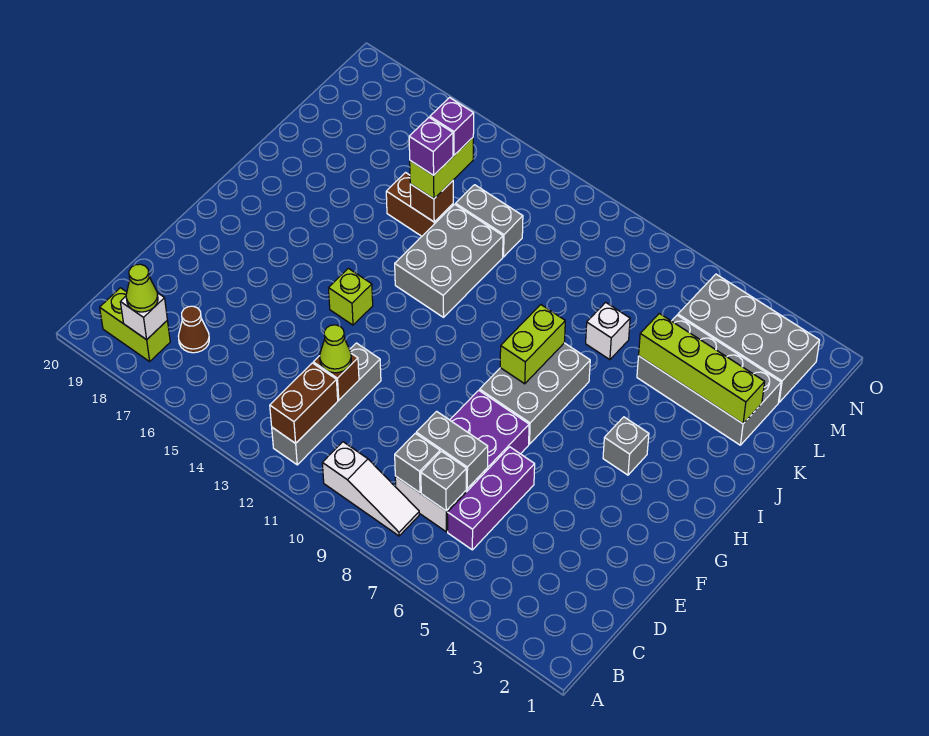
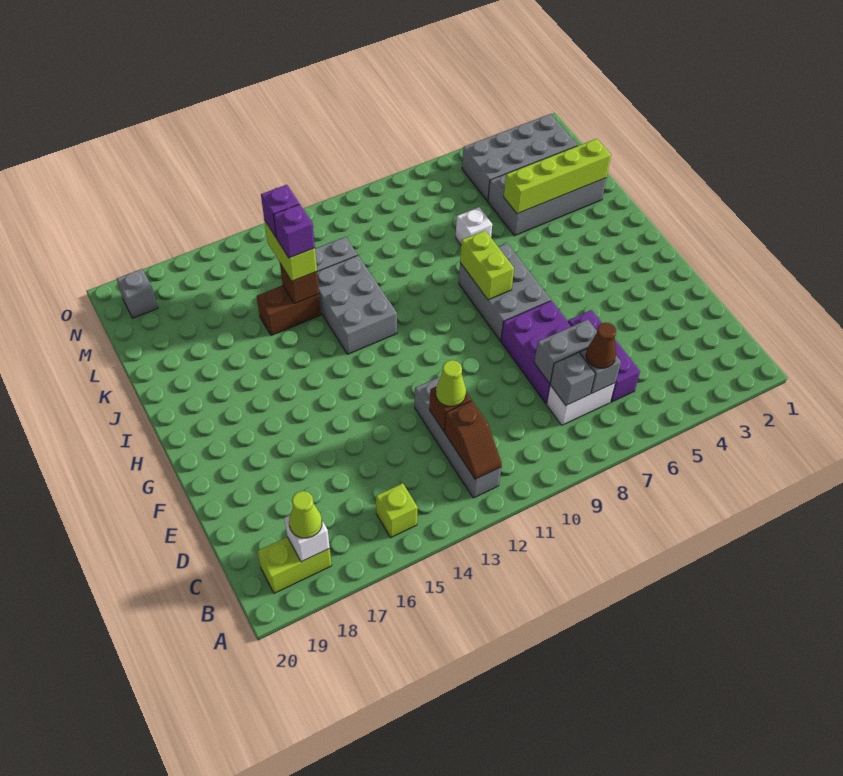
white slope B8:B10 level 1 top 10 -> none
brown brick B12:C12 level 2 -> brown slope B12:C12 level 2 top C
brown cone C17 level 1 -> brown cone C7 level 3
lime brick G14 level 1 -> lime brick B15 level 1
grey brick H4 level 1 -> grey brick N19 level 1

